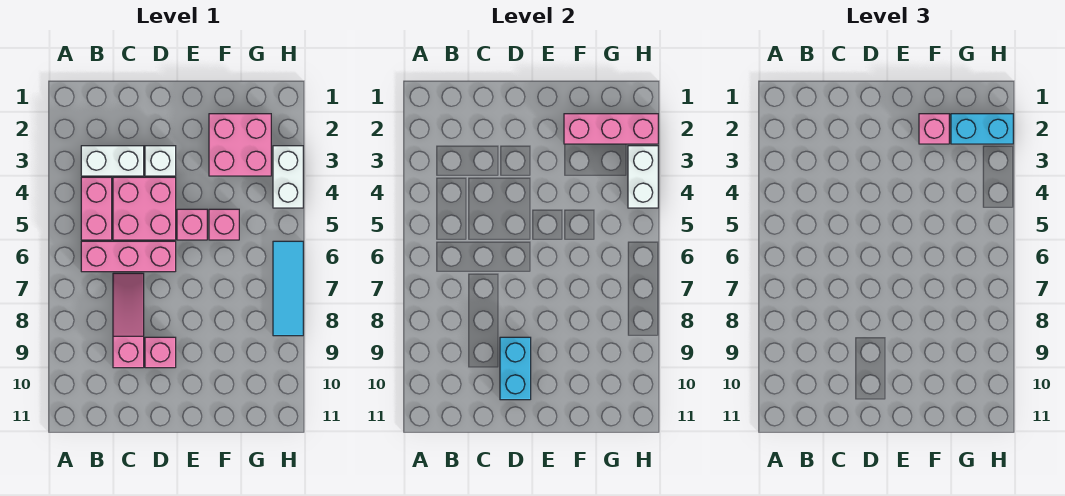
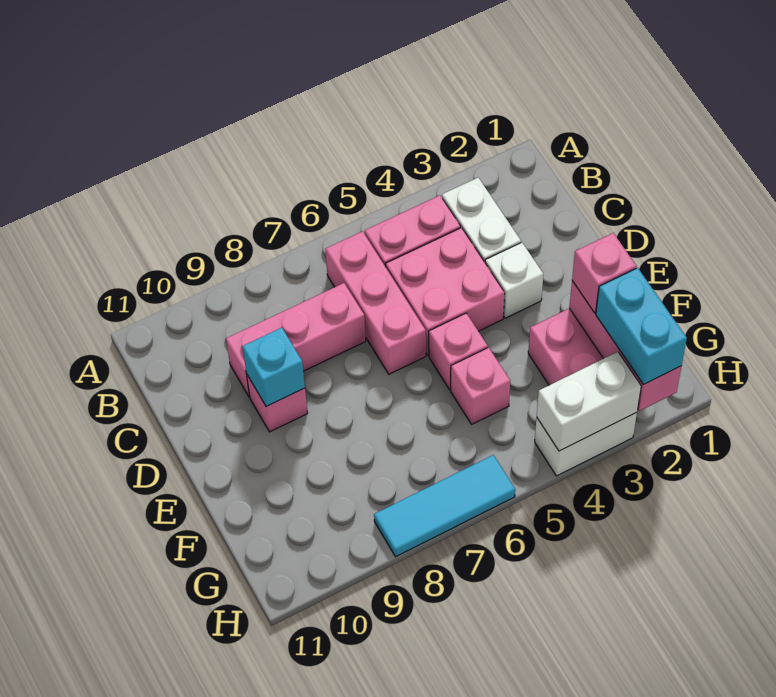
pink slope C7:C9 level 1 top 9 -> pink brick C7:C9 level 1
cyan brick D9:D10 level 2 -> cyan brick D9 level 2

